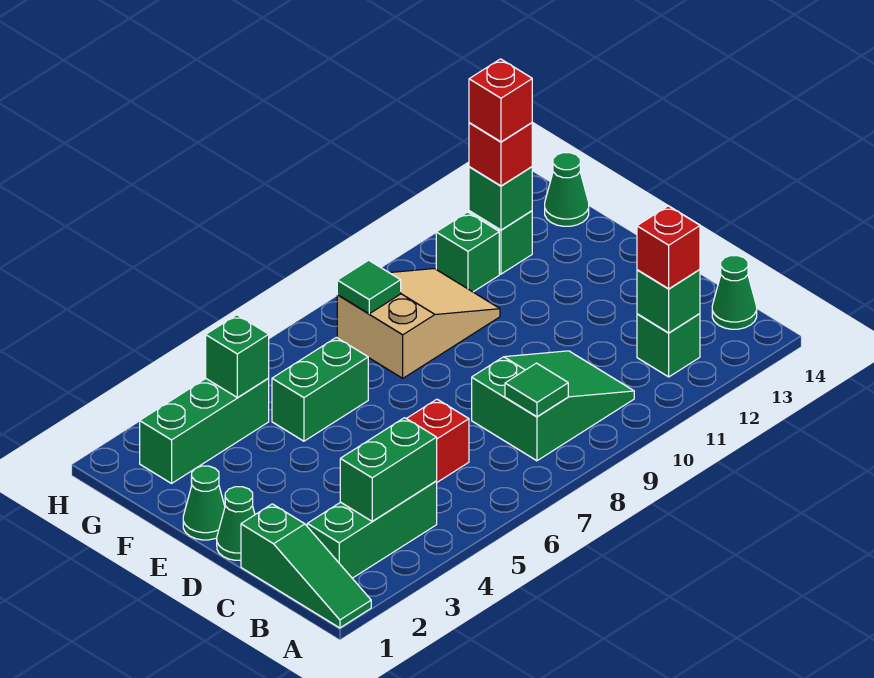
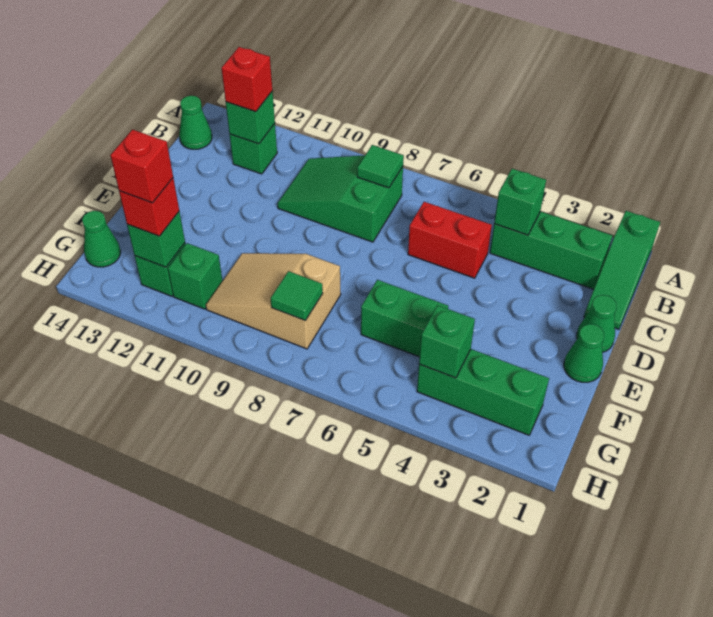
green slope A1:C1 level 1 top C -> green slope A1:C1 level 1 top A
green brick B3:B4 level 2 -> green brick B4 level 2

